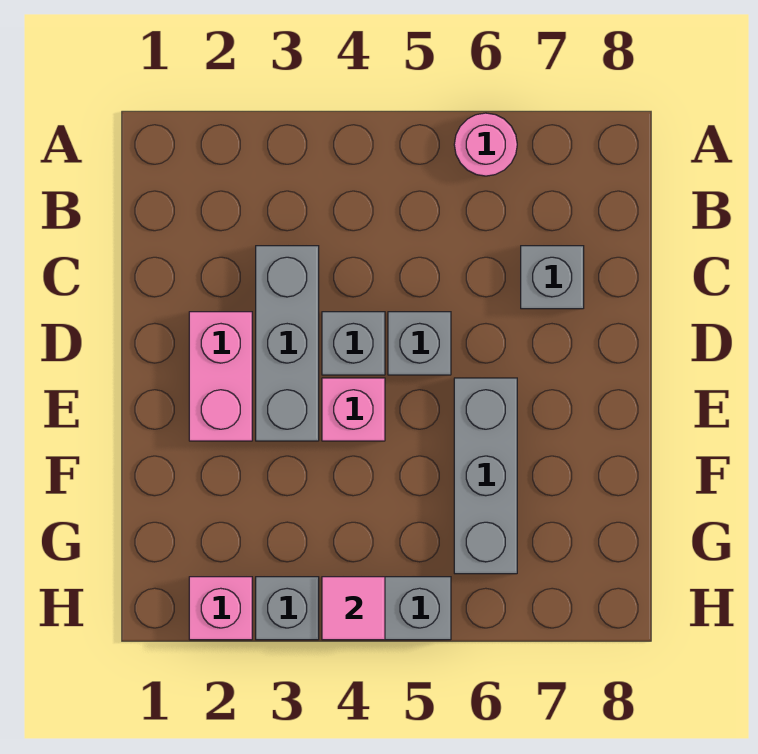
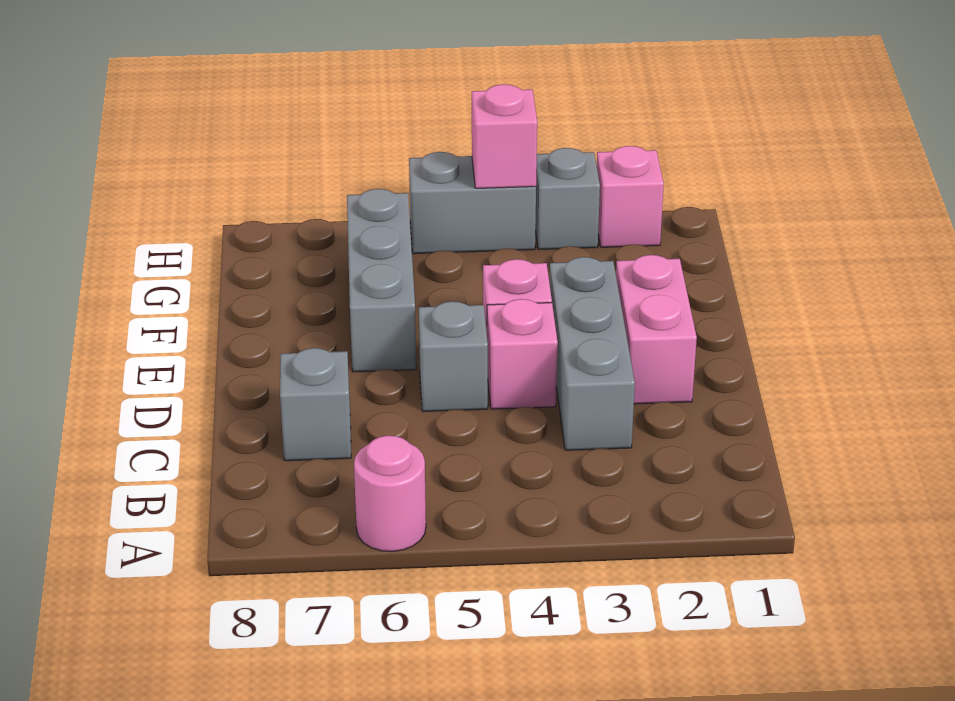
grey brick D4 level 1 -> pink brick D4 level 1
pink tile H4 level 2 -> pink brick H4 level 2

